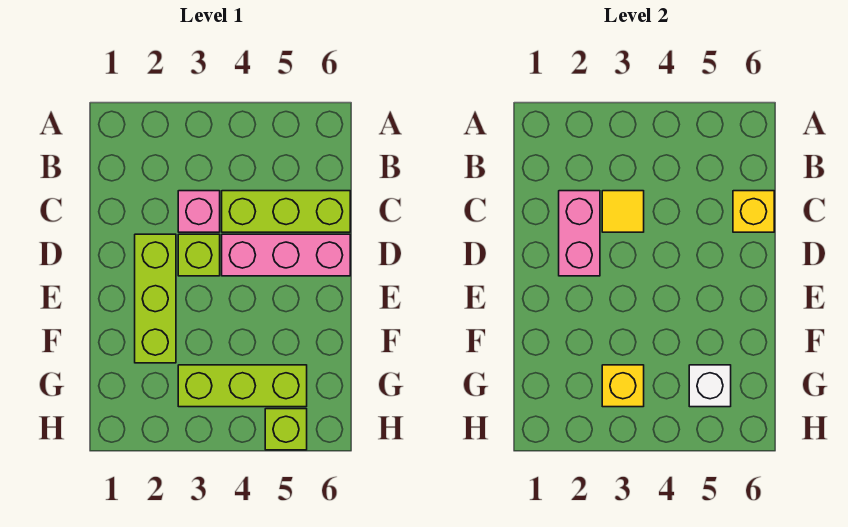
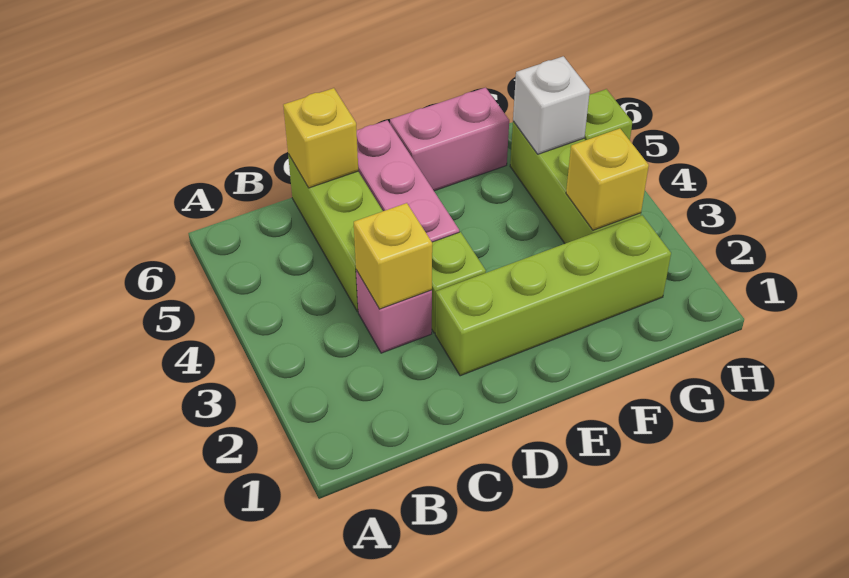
pink brick C2:D2 level 2 -> pink brick E6:F6 level 1
yellow tile C3 level 2 -> yellow brick C3 level 2
lime brick D2:F2 level 1 -> lime brick D2:G2 level 1

